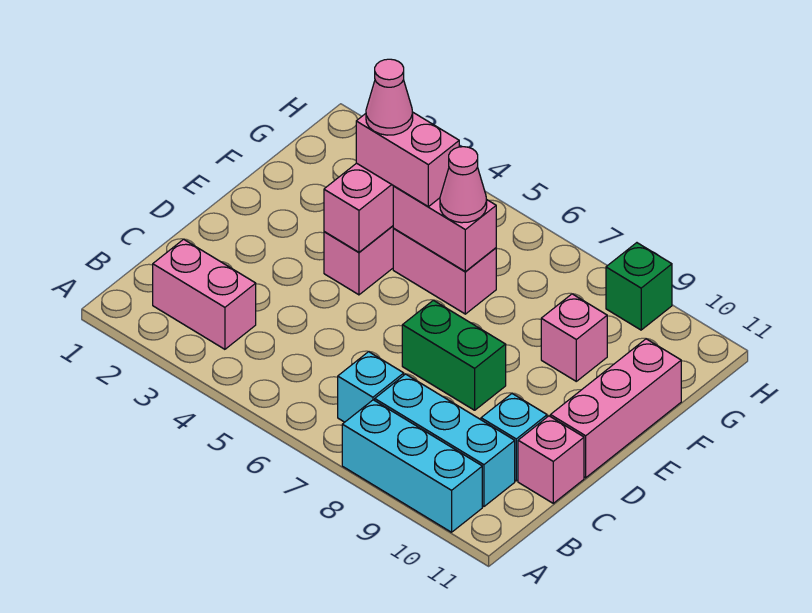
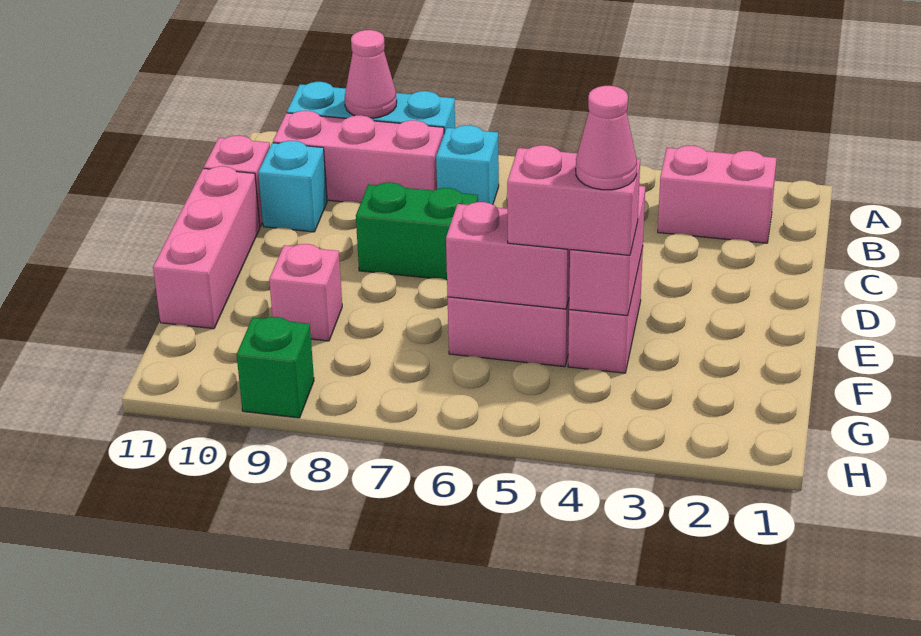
cyan brick B8:B10 level 1 -> pink brick B8:B10 level 1
pink cone F6 level 3 -> pink cone A9 level 2

